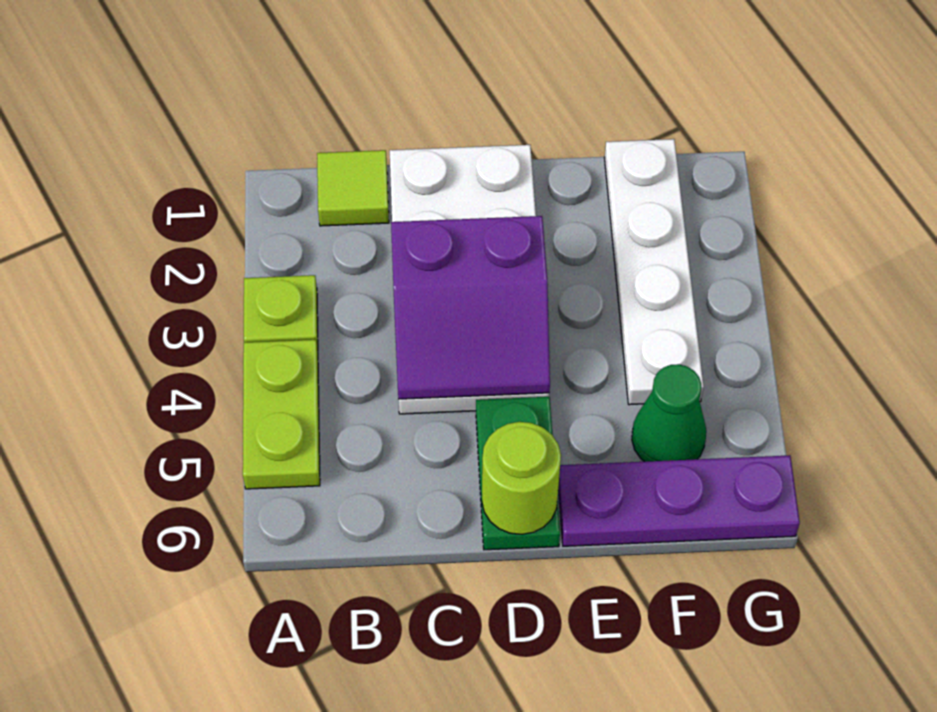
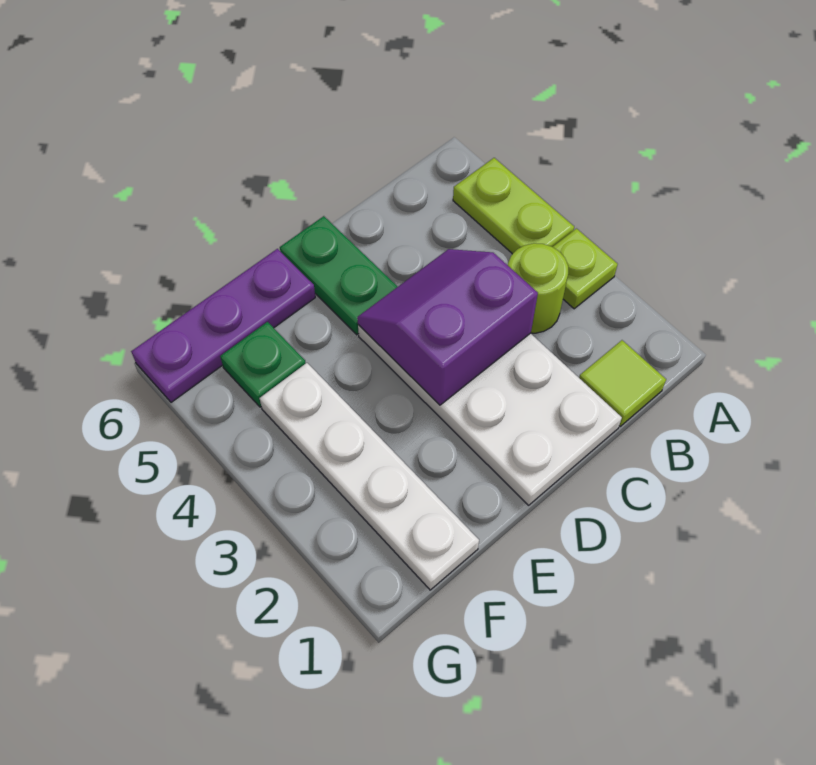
lime round brick D6 level 2 -> lime round brick B3 level 1
green cone F5 level 1 -> green plate F5 level 1

